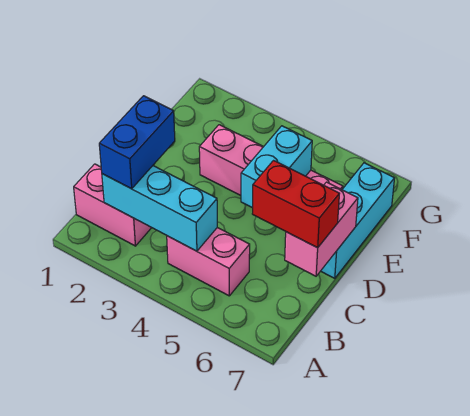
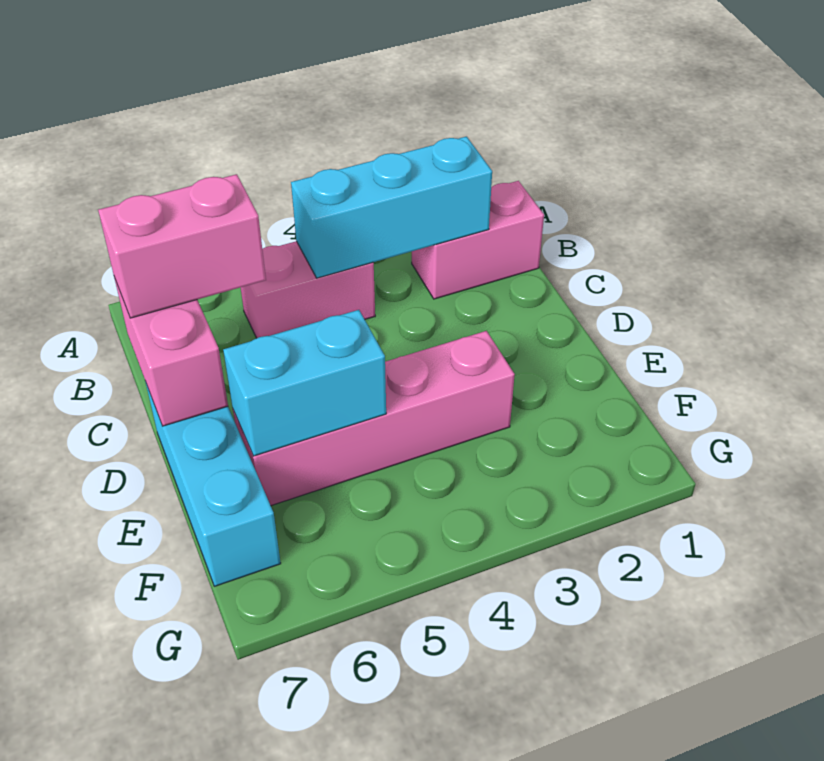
blue brick B2:C2 level 3 -> none
red brick C6:C7 level 3 -> pink brick C6:C7 level 3
cyan brick D5:E5 level 2 -> cyan brick E5:E6 level 2

